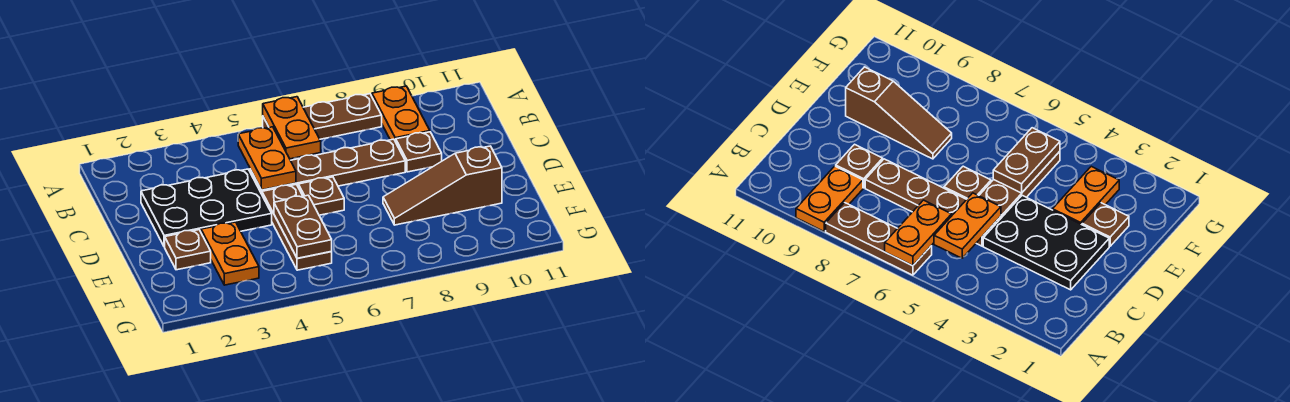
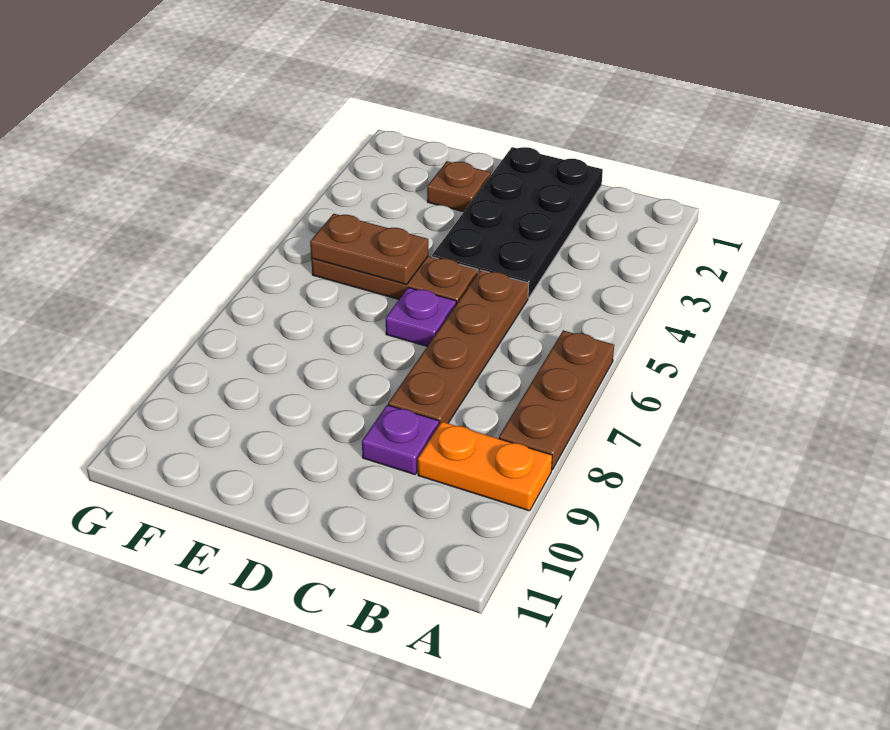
orange plate A6:B6 level 2 -> none
orange plate B5:C5 level 2 -> none
black plate C2:D4 level 1 -> black plate C1:D4 level 1
brown plate C9 level 1 -> purple plate C9 level 1
brown plate D6 level 1 -> purple plate D6 level 1
orange plate E3:F3 level 1 -> none
brown slope E8:E10 level 1 top 10 -> none

